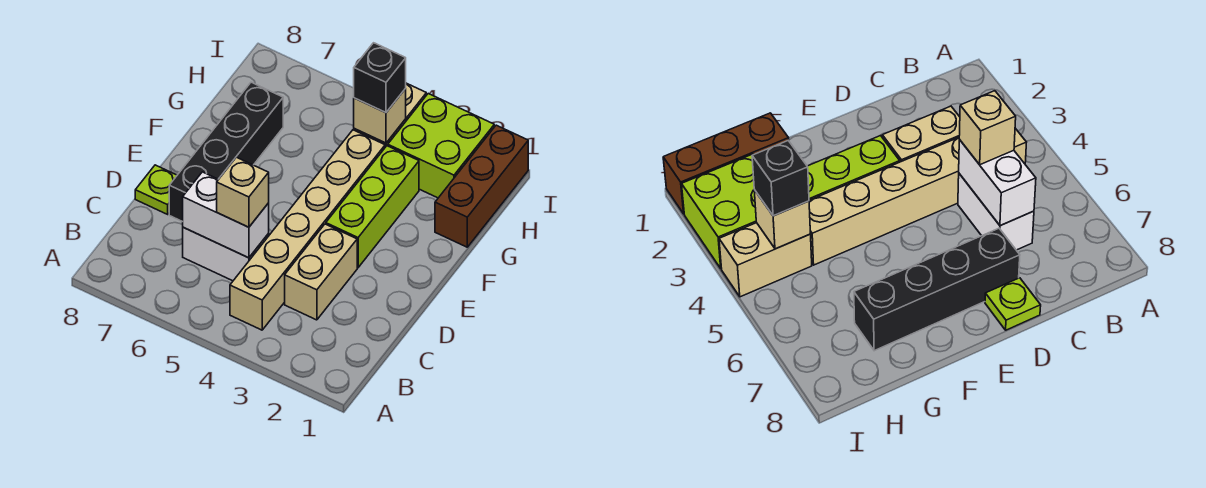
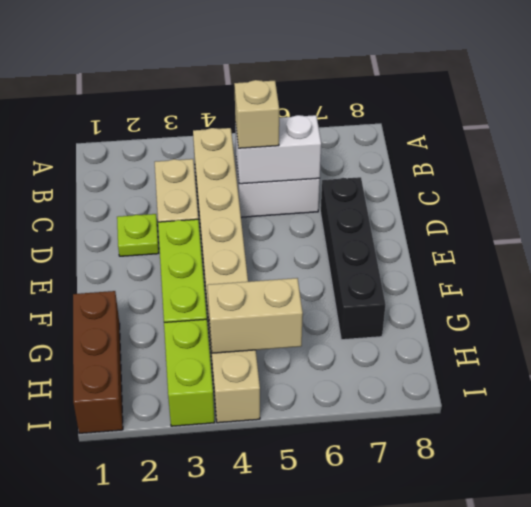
lime plate D8 level 1 -> lime plate D2 level 1
lime brick H2:I3 level 1 -> lime brick H3:I3 level 1
tan brick H4 level 2 -> tan brick H4:H5 level 2
black brick H4 level 3 -> none

